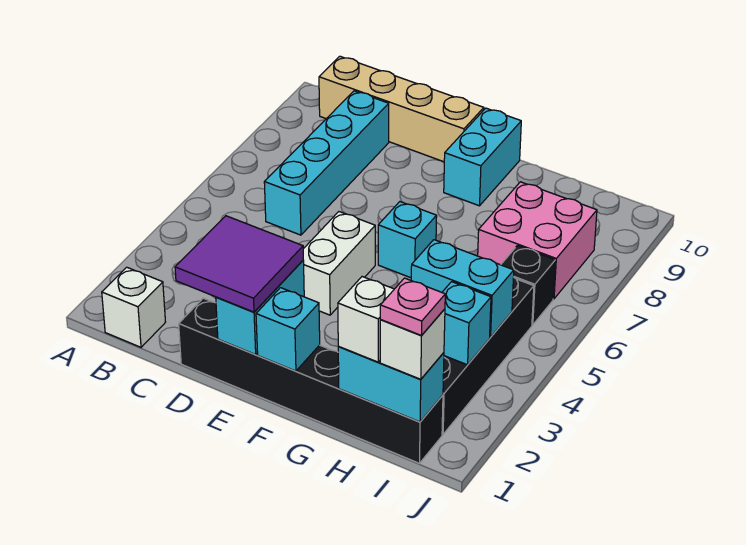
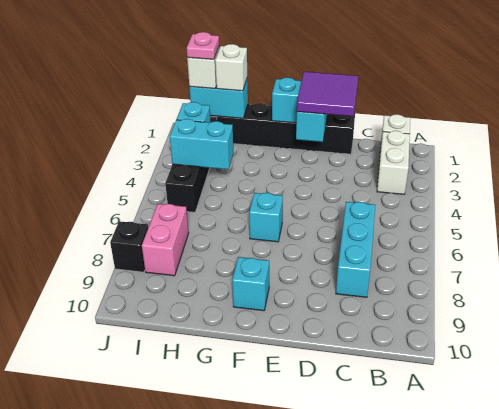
tan brick B10:E10 level 1 -> none
cyan brick C6:C9 level 1 -> cyan brick C6:C8 level 1
white brick E4:E5 level 1 -> white brick B2:B3 level 1
cyan brick F9:F10 level 1 -> cyan brick F9 level 1
pink brick H7:I8 level 1 -> pink brick I7:I8 level 1
black brick I6 level 1 -> black brick J8 level 1

